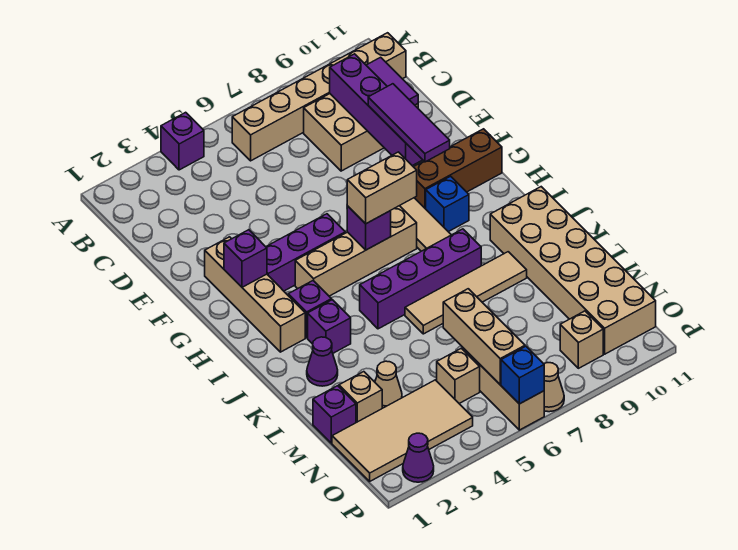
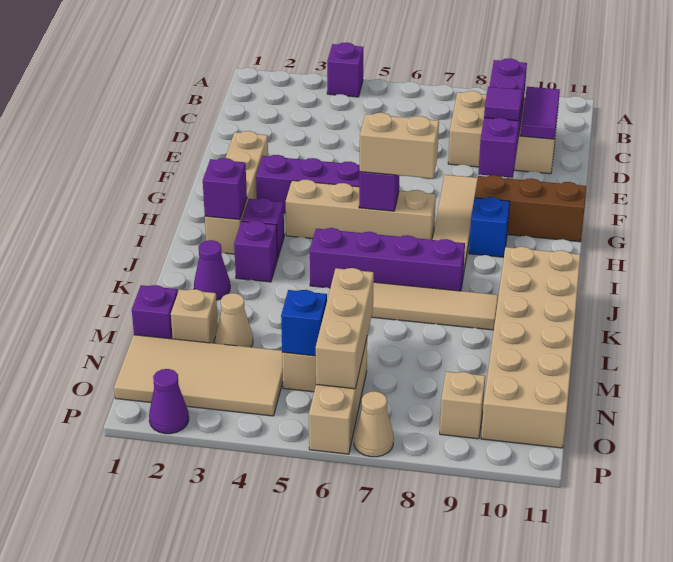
tan brick B6:B11 level 1 -> none
purple tile E9:G9 level 3 -> purple tile E9 level 3
purple brick G2 level 2 -> purple brick I2 level 2
blue brick P6 level 2 -> blue brick N5 level 2

